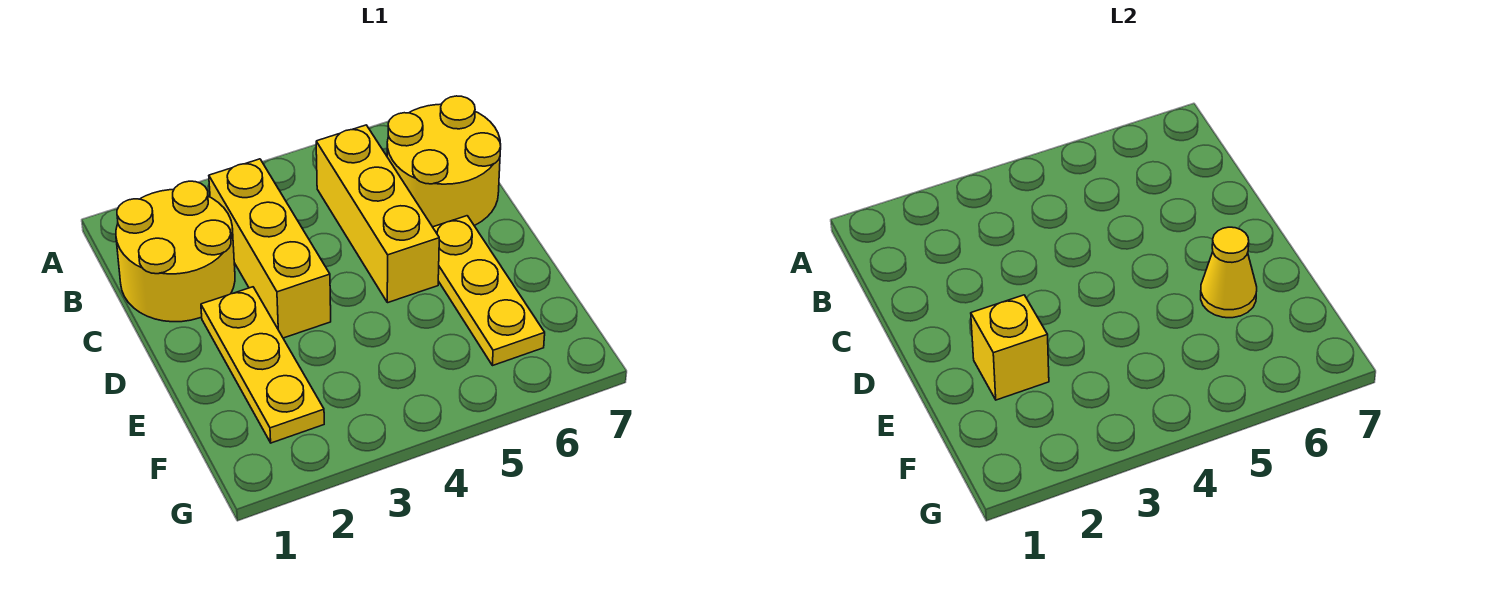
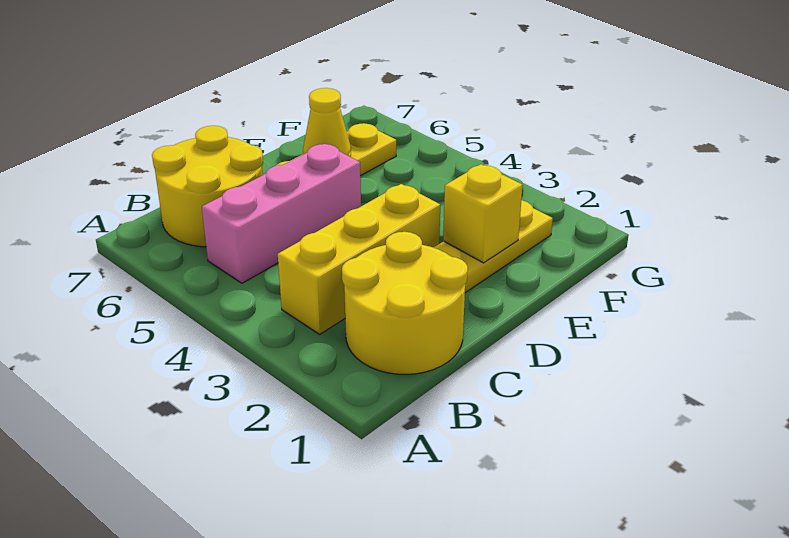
yellow brick B5:D5 level 1 -> pink brick B5:D5 level 1

